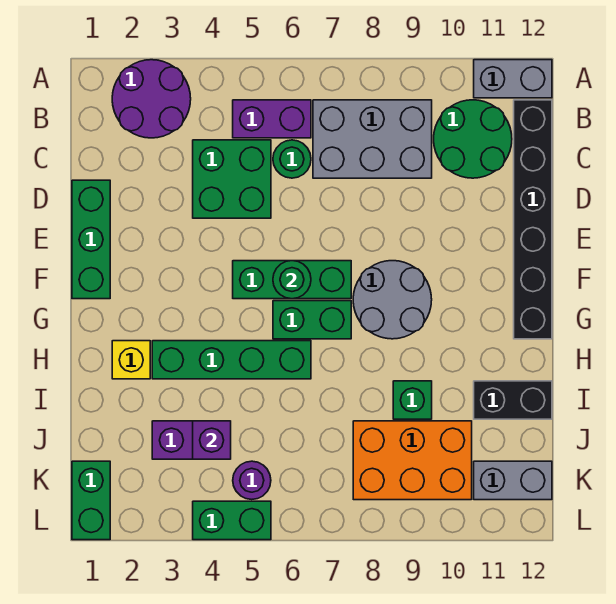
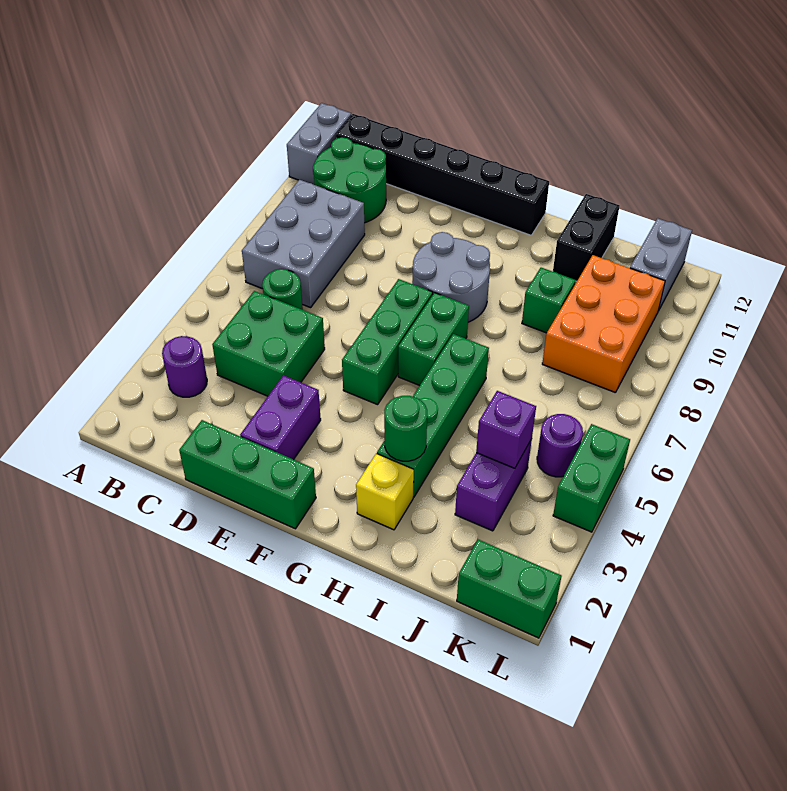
purple round brick A2:B3 level 1 -> purple round brick B3 level 1
purple brick B5:B6 level 1 -> purple brick E2:E3 level 1
green round brick F6 level 2 -> green round brick H3 level 2

